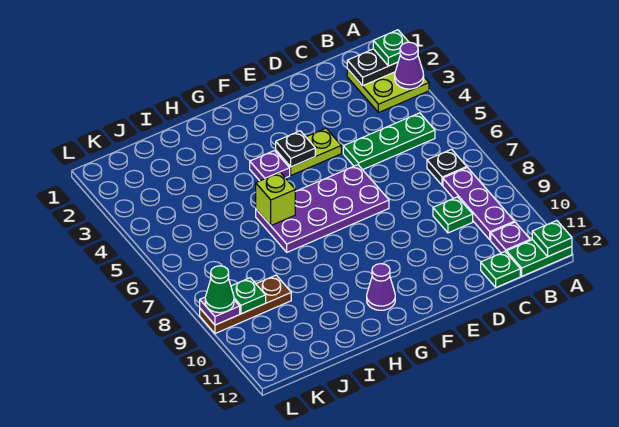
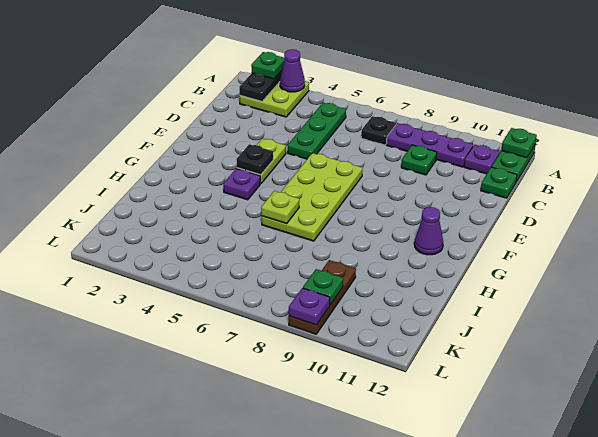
purple plate E6:H7 level 1 -> lime plate E6:H7 level 1
lime brick H6 level 2 -> lime plate H6 level 2
green cone L9 level 3 -> none

